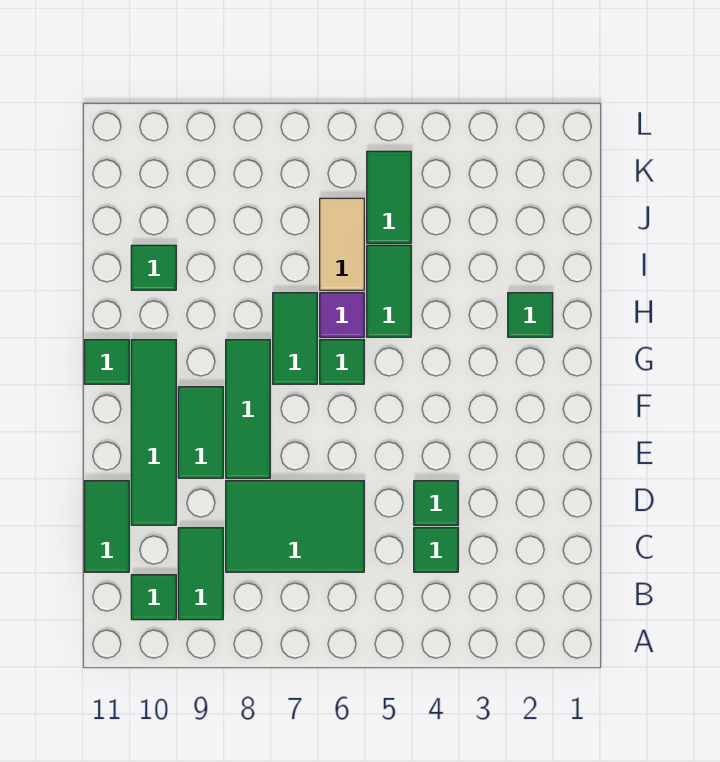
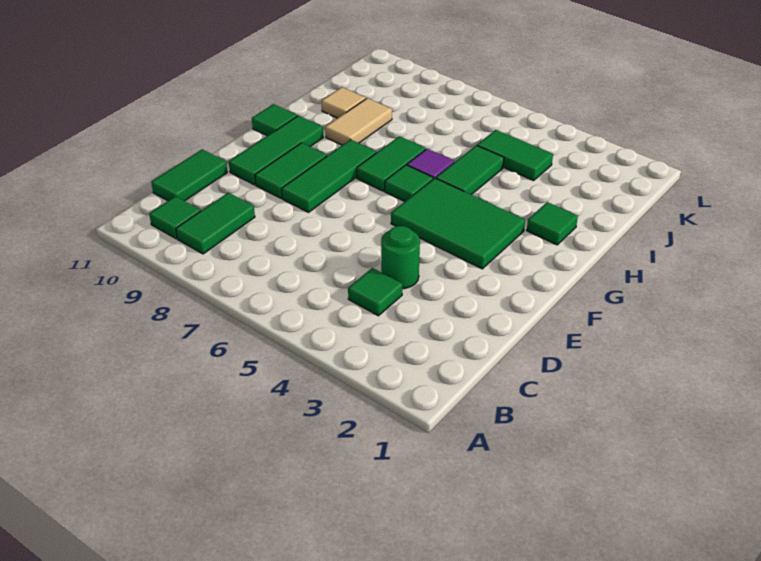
green tile C6:D8 level 1 -> green tile F3:G5 level 1
green tile D4 level 1 -> green round brick D4 level 1
green tile D10:G10 level 1 -> green tile E10:G10 level 1
tan tile I6:J6 level 1 -> tan tile H9:I9 level 1
green tile I10 level 1 -> tan tile I10 level 1
green tile J5:K5 level 1 -> green tile J4:J5 level 1

